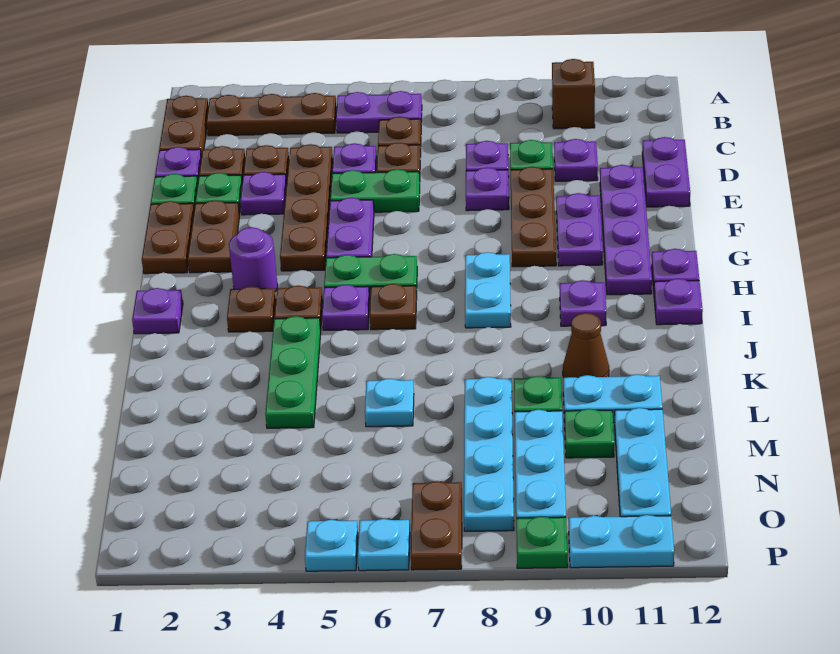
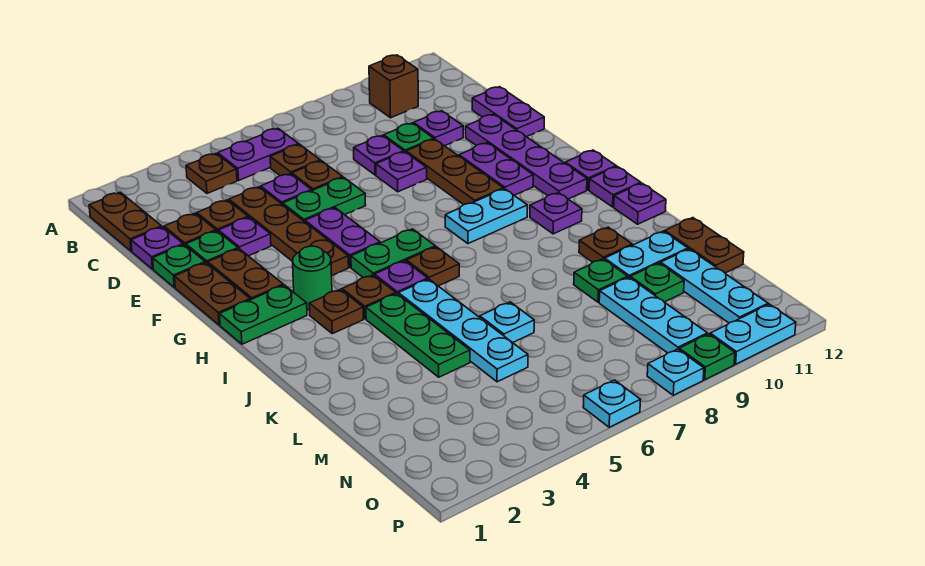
brown plate B2:B4 level 1 -> brown plate B4 level 1
none -> green plate H1:H2 level 1
purple round brick H3 level 1 -> green round brick H3 level 1
cyan plate H8:I8 level 1 -> cyan plate H8:H9 level 1
purple plate I1 level 1 -> purple plate J12 level 1
brown cone K10 level 1 -> brown plate K10 level 1
cyan plate L8:O8 level 1 -> cyan plate J5:M5 level 1
brown plate O7:P7 level 1 -> brown plate L12:M12 level 1
cyan plate P5 level 1 -> cyan plate P8 level 1

